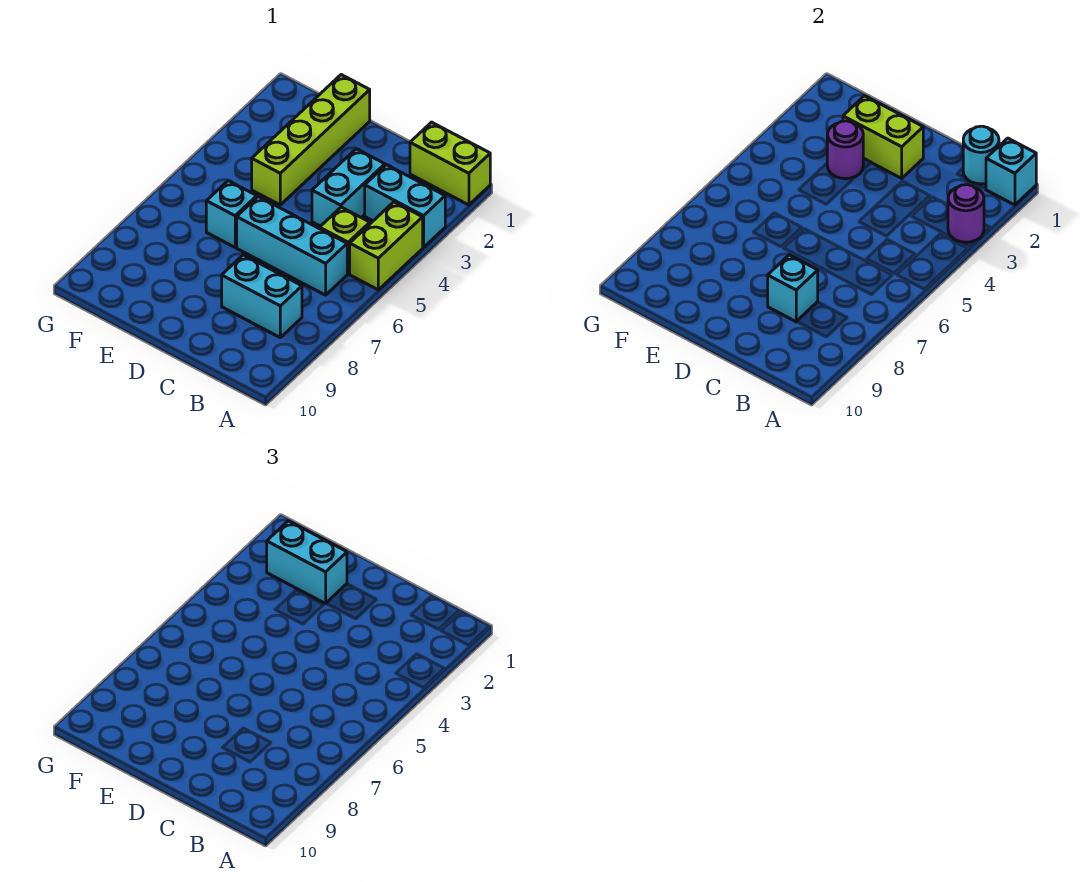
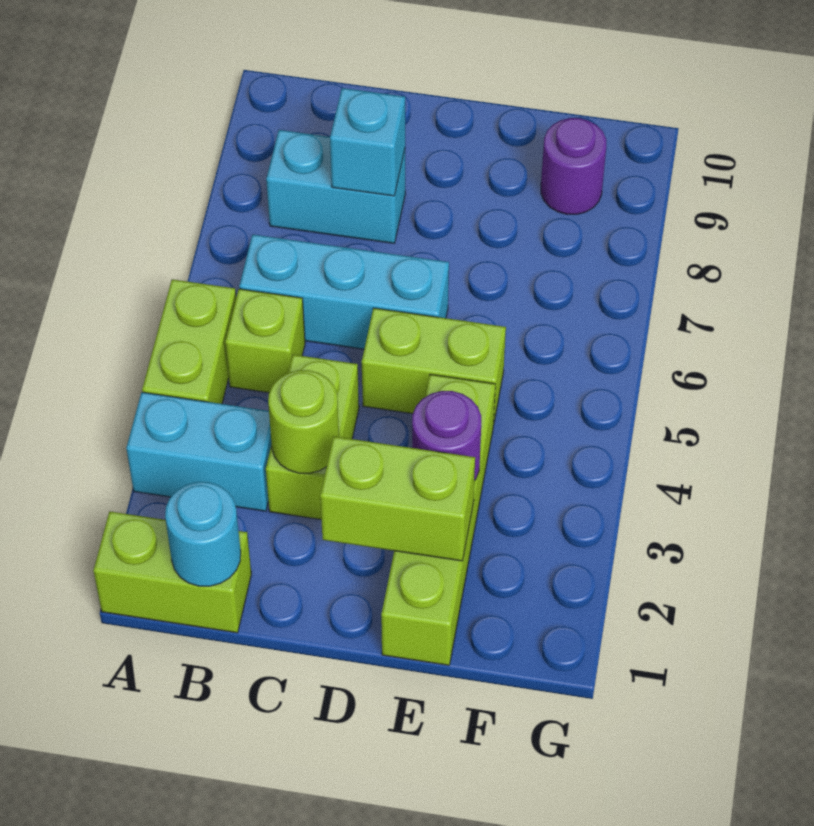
cyan brick A1 level 2 -> none
purple round brick A3 level 2 -> purple round brick F9 level 1
cyan brick C3:C4 level 1 -> lime brick C3:C4 level 1
none -> lime round brick C3 level 2
none -> lime brick D5:E5 level 1
cyan brick E2:F2 level 3 -> none
cyan brick E6 level 1 -> none

